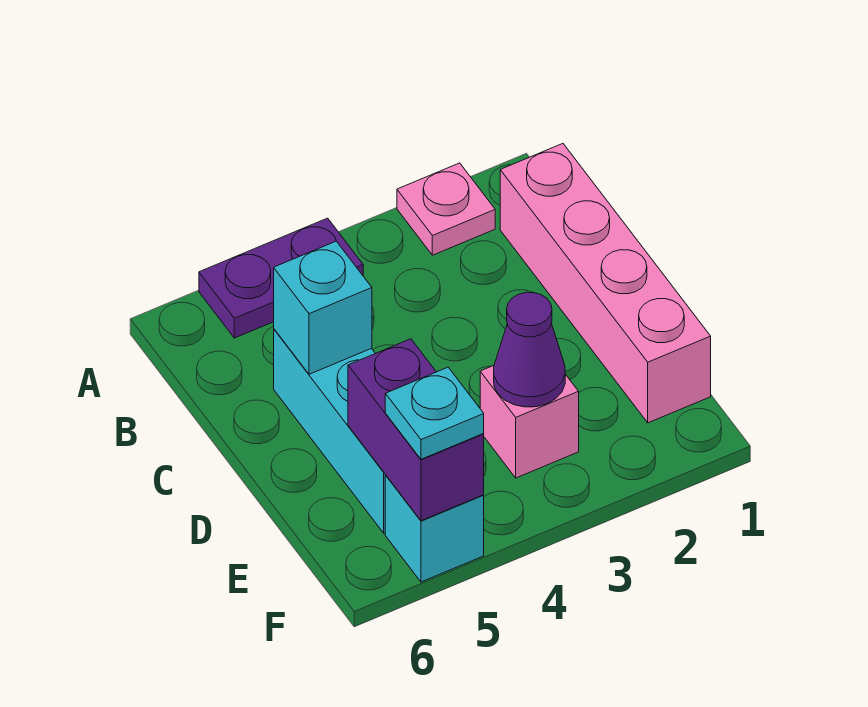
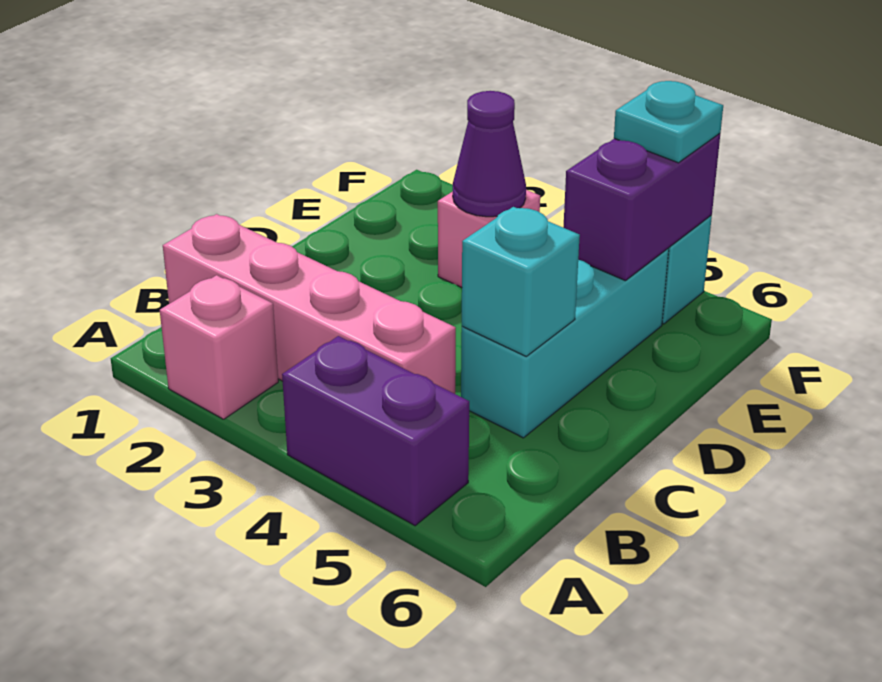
pink plate A2 level 1 -> pink brick A2 level 1
purple plate A4:A5 level 1 -> purple brick A4:A5 level 1
pink brick B1:E1 level 1 -> pink brick B1:B4 level 1

